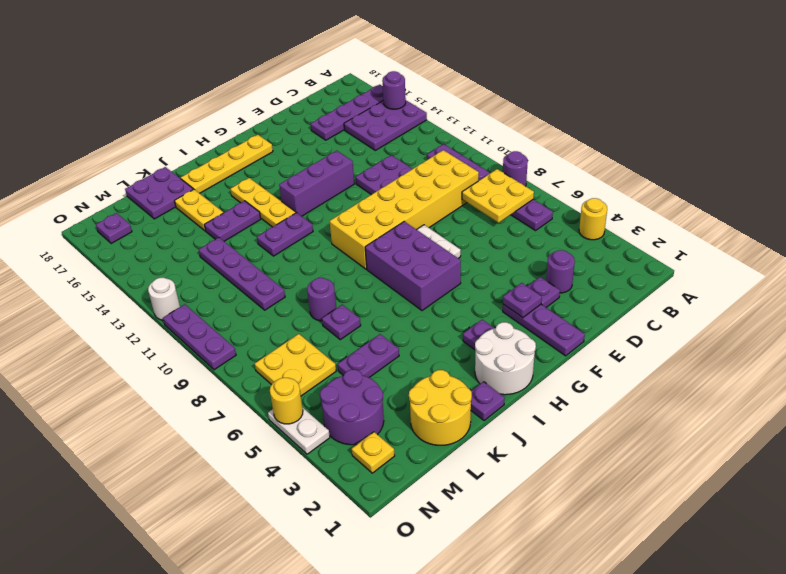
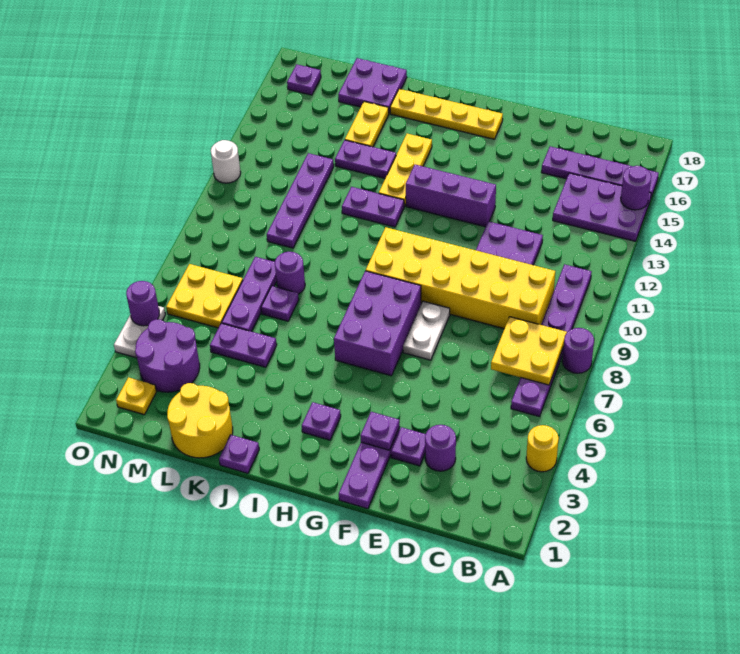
white round brick H1:I2 level 1 -> none
yellow round brick O5 level 2 -> purple round brick O5 level 2
purple plate O9:O11 level 1 -> purple plate L6:L8 level 1

